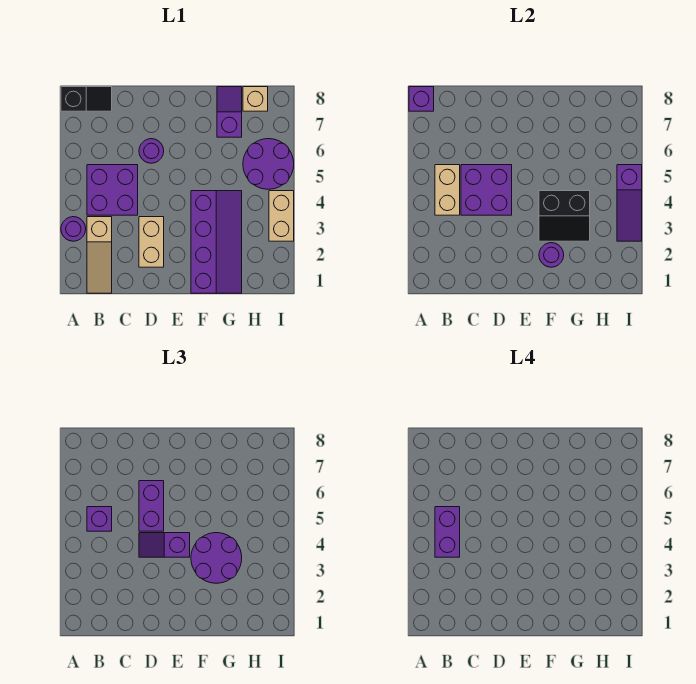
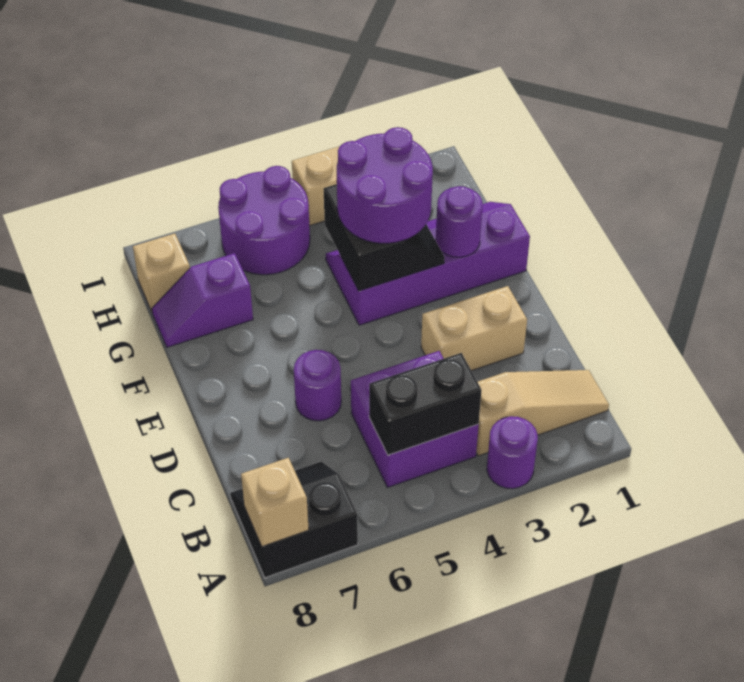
black slope A8:B8 level 1 top A -> black slope A7:B8 level 1 top A
purple brick A8 level 2 -> tan brick A8 level 2
tan brick B4:B5 level 2 -> black brick B4:B5 level 2
purple brick B4:B5 level 4 -> none
purple brick B5 level 3 -> none
purple brick C4:D5 level 2 -> none
purple slope D4:E4 level 3 top E -> none
purple brick D5:D6 level 3 -> none
purple slope I3:I5 level 2 top 5 -> none

